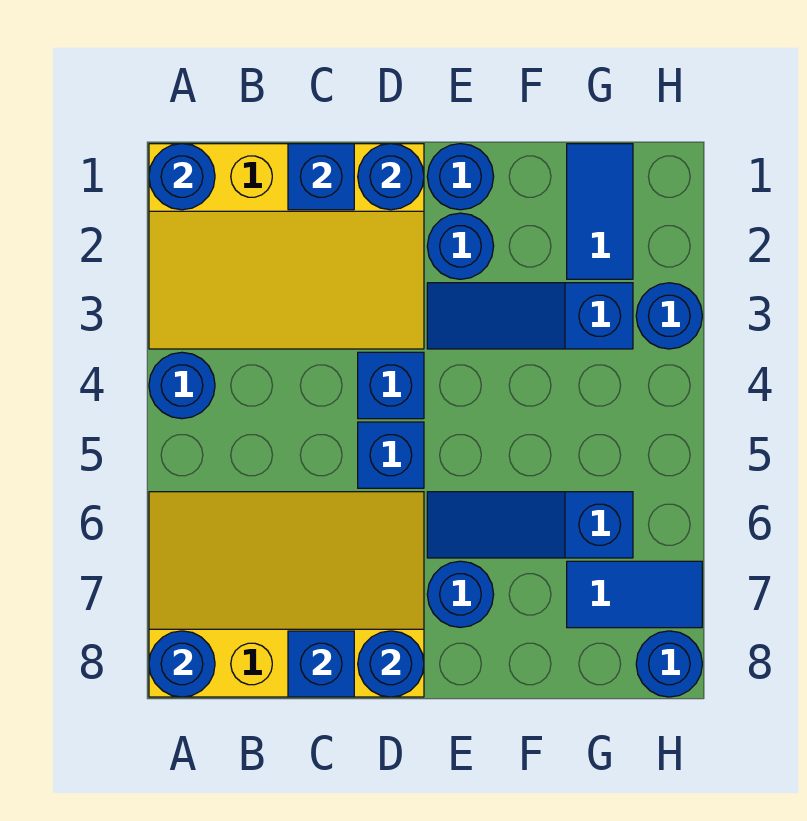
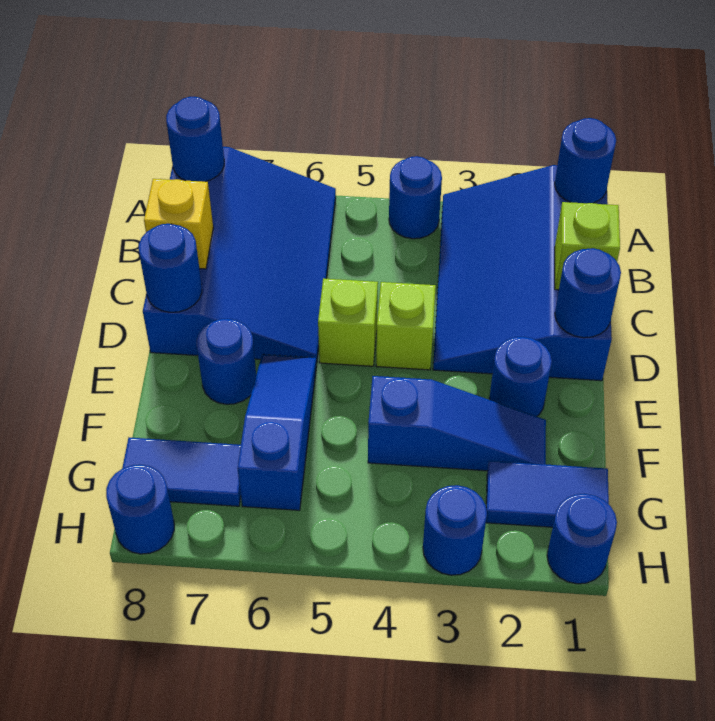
yellow slope A1:D3 level 1 top 1 -> blue slope A1:D3 level 1 top 1
yellow slope A6:D8 level 1 top 8 -> blue slope A6:D8 level 1 top 8
blue brick C1 level 2 -> lime brick C1 level 2
blue brick C8 level 2 -> yellow brick C8 level 2
blue brick D4 level 1 -> lime brick D4 level 1
blue brick D5 level 1 -> lime brick D5 level 1
blue round brick E1 level 1 -> blue round brick H1 level 1
blue slope E3:G3 level 1 top G -> blue slope F2:F4 level 1 top 4
blue tile G7:H7 level 1 -> blue tile G7:G8 level 1

